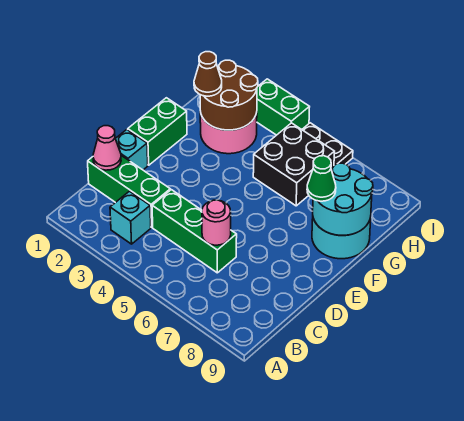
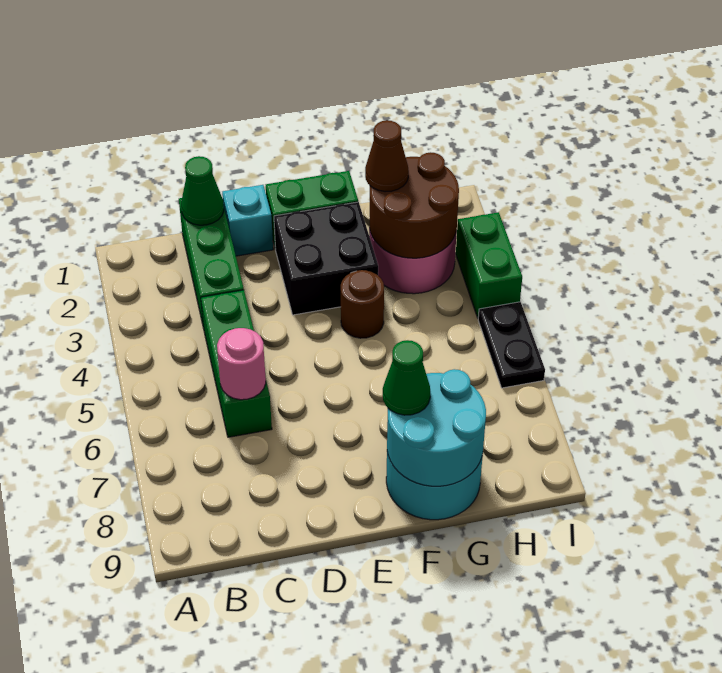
cyan brick B3 level 1 -> none
pink cone C1 level 2 -> green cone C1 level 2
none -> brown round brick F4 level 1
black brick G5:H6 level 1 -> black brick E2:F3 level 1

